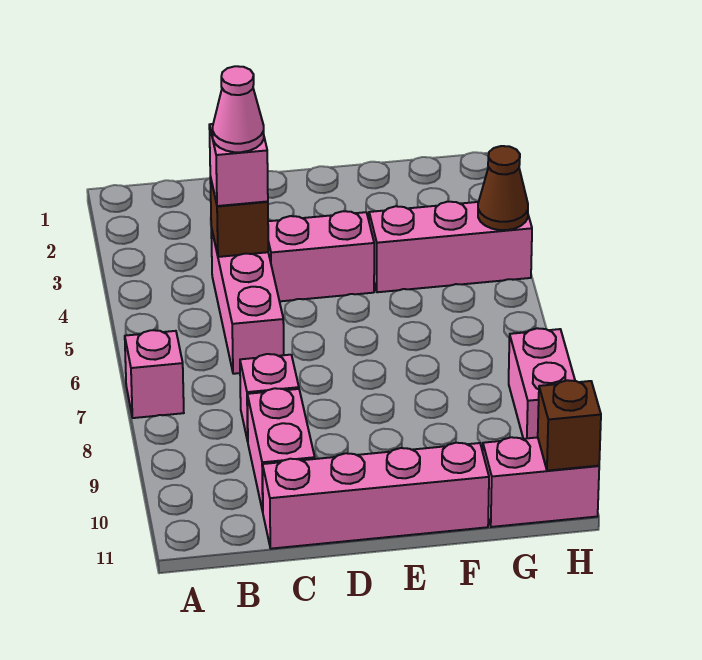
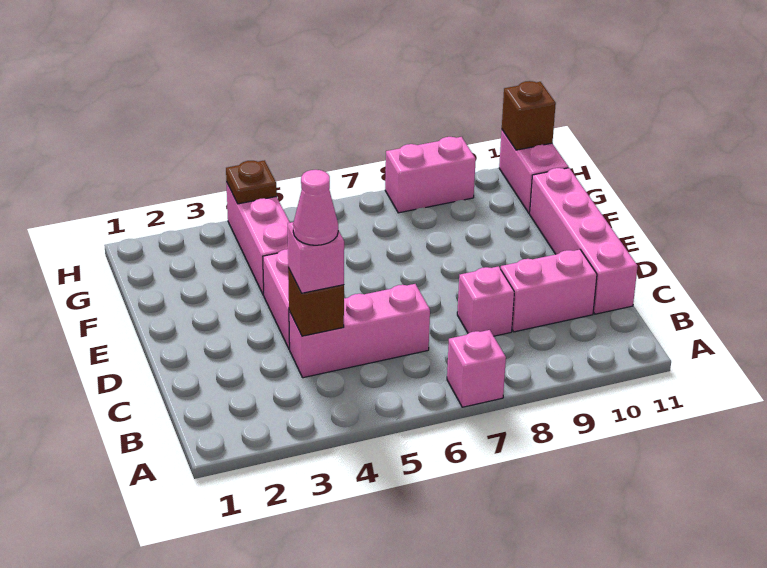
brown cone H4 level 2 -> brown plate H4 level 2

